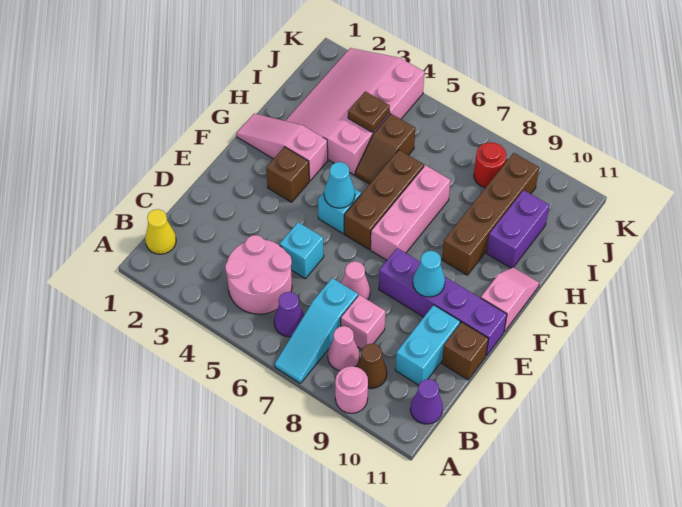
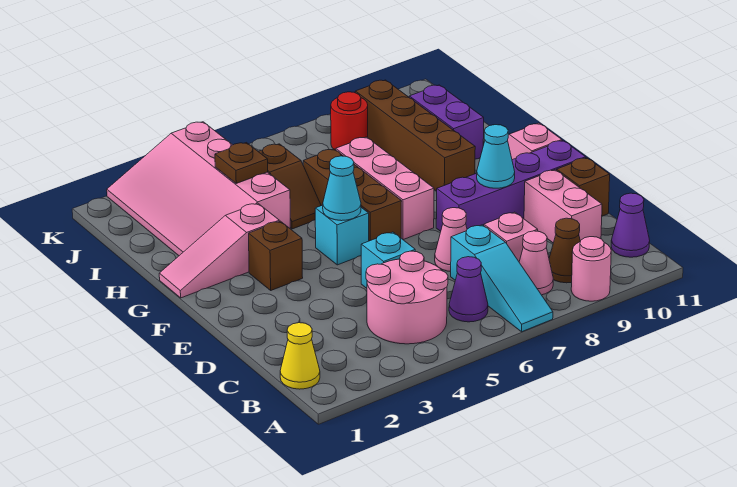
cyan brick C10:D10 level 1 -> pink brick C10:D10 level 1

